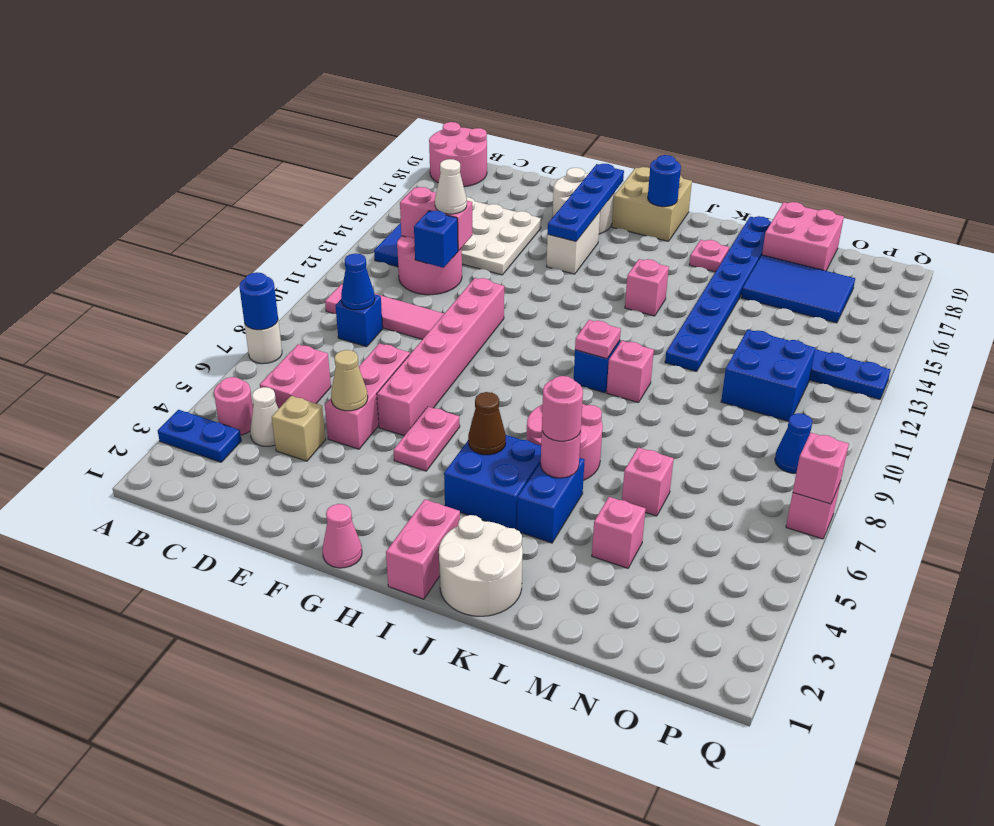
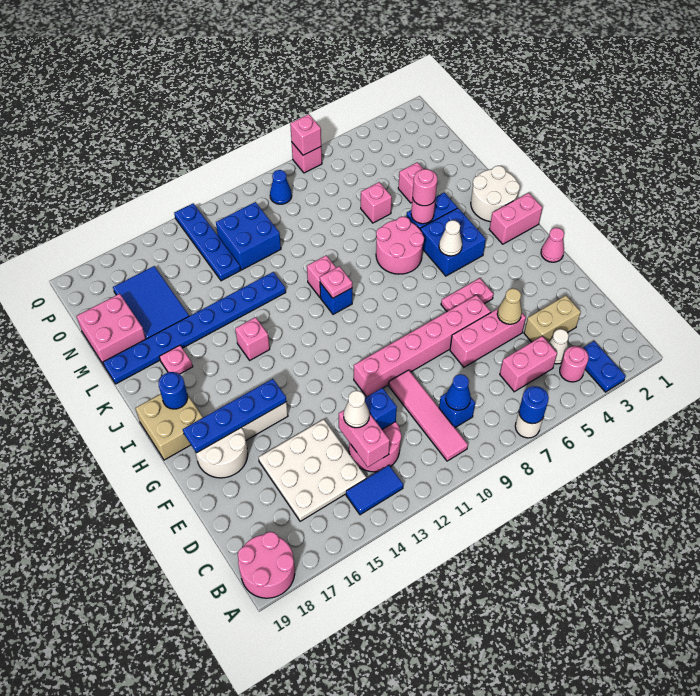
tan brick D4 level 1 -> tan brick D3:D4 level 1
brown cone I5 level 2 -> white cone I5 level 2

